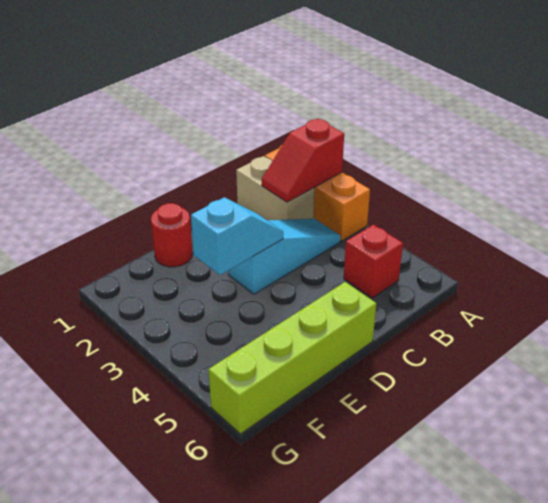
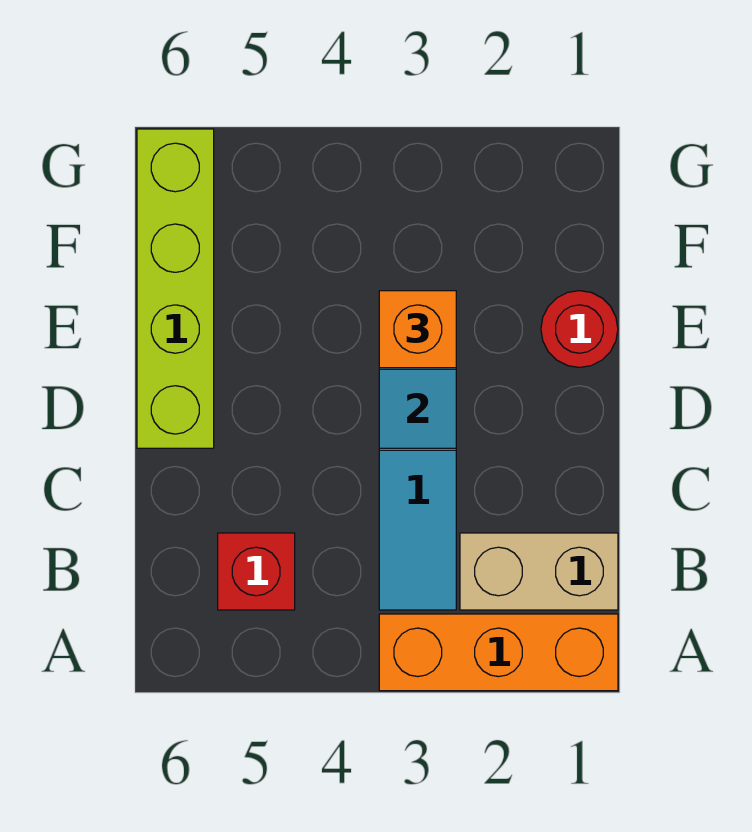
red slope A2:B2 level 2 top A -> none
none -> orange brick E3 level 3

